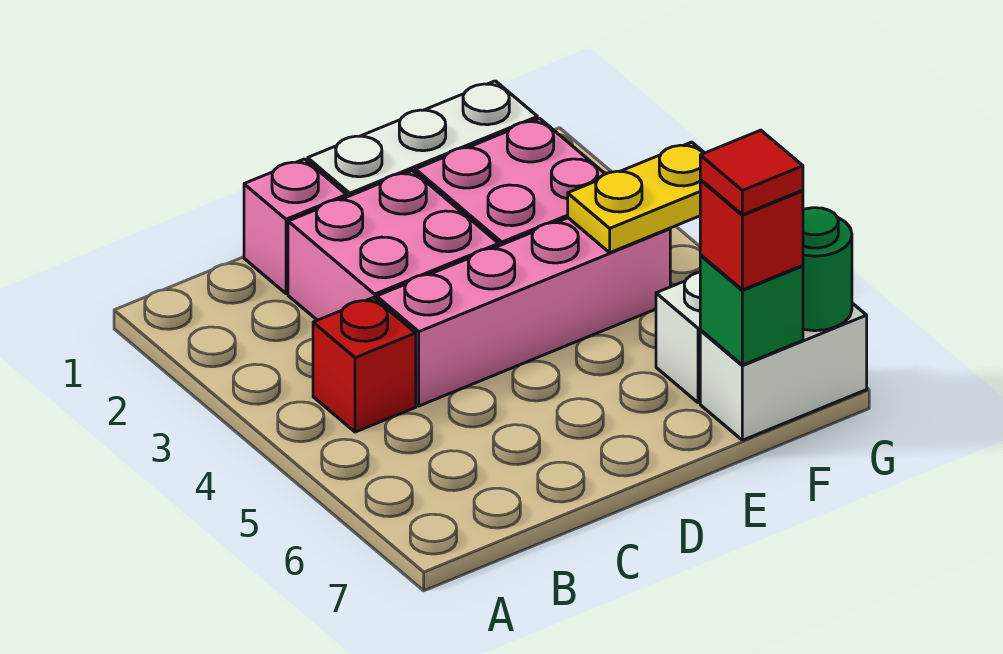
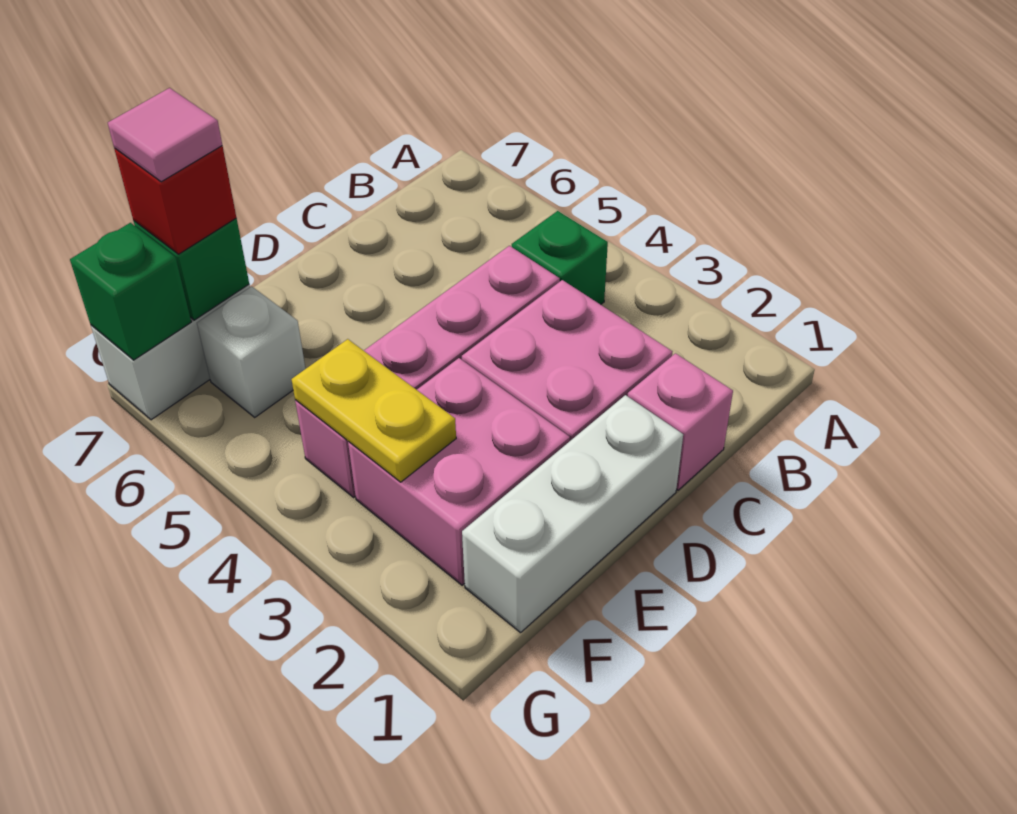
red brick B4 level 1 -> green brick B4 level 1
yellow plate F4:G4 level 2 -> yellow plate F3:F4 level 2
red tile F7 level 4 -> pink tile F7 level 4
green round brick G7 level 2 -> green brick G7 level 2

